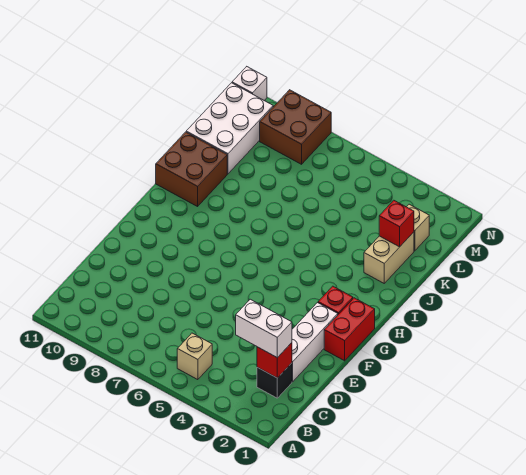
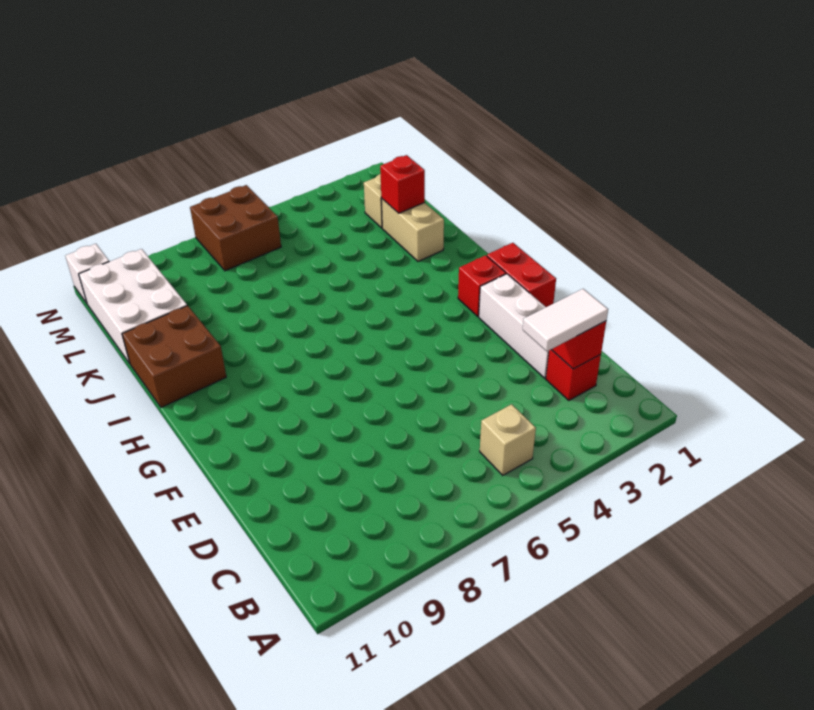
black brick C2 level 1 -> red brick C2 level 1
white brick C2:C3 level 3 -> white tile C2:C3 level 3
brown brick M8:N9 level 1 -> brown brick M6:N7 level 1

